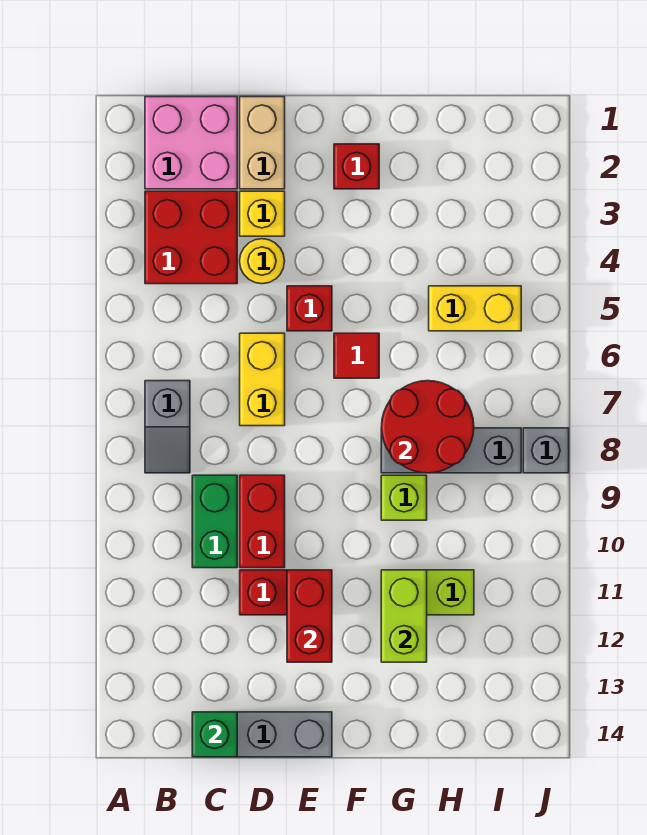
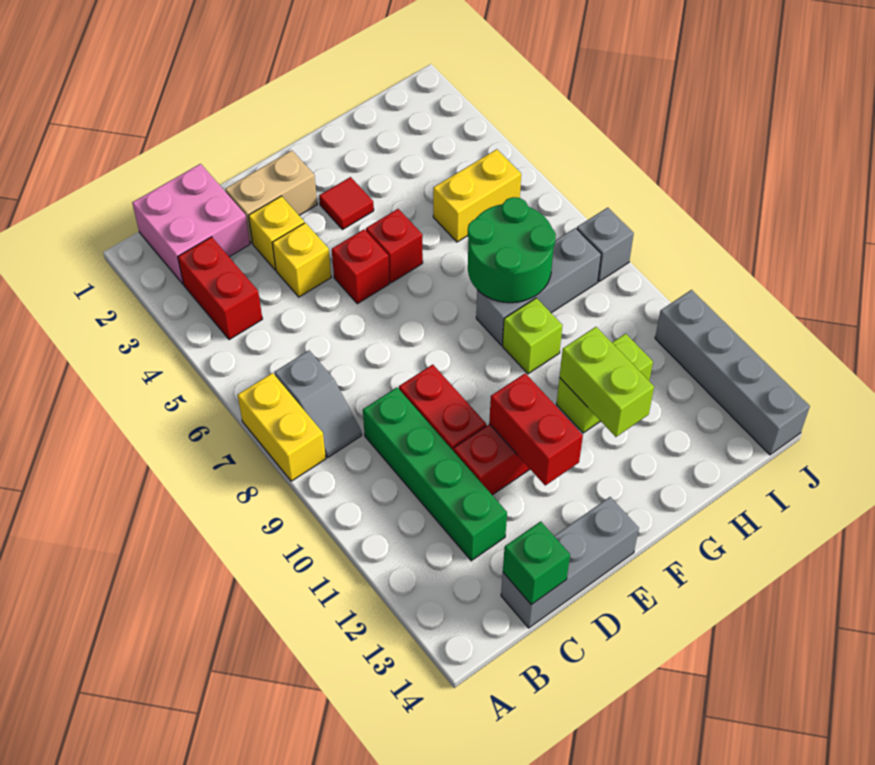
red brick B3:C4 level 1 -> red brick B3:B4 level 1
green brick C9:C10 level 1 -> green brick C9:C12 level 1
tan brick D1:D2 level 1 -> tan brick D2:E2 level 1
yellow round brick D4 level 1 -> yellow brick D4 level 1
yellow brick D6:D7 level 1 -> yellow brick A7:A8 level 1
red brick F2 level 1 -> red brick F5 level 1
red tile F6 level 1 -> red tile F3 level 1
red round brick G7:H8 level 2 -> green round brick G7:H8 level 2
none -> grey brick J11:J14 level 1

